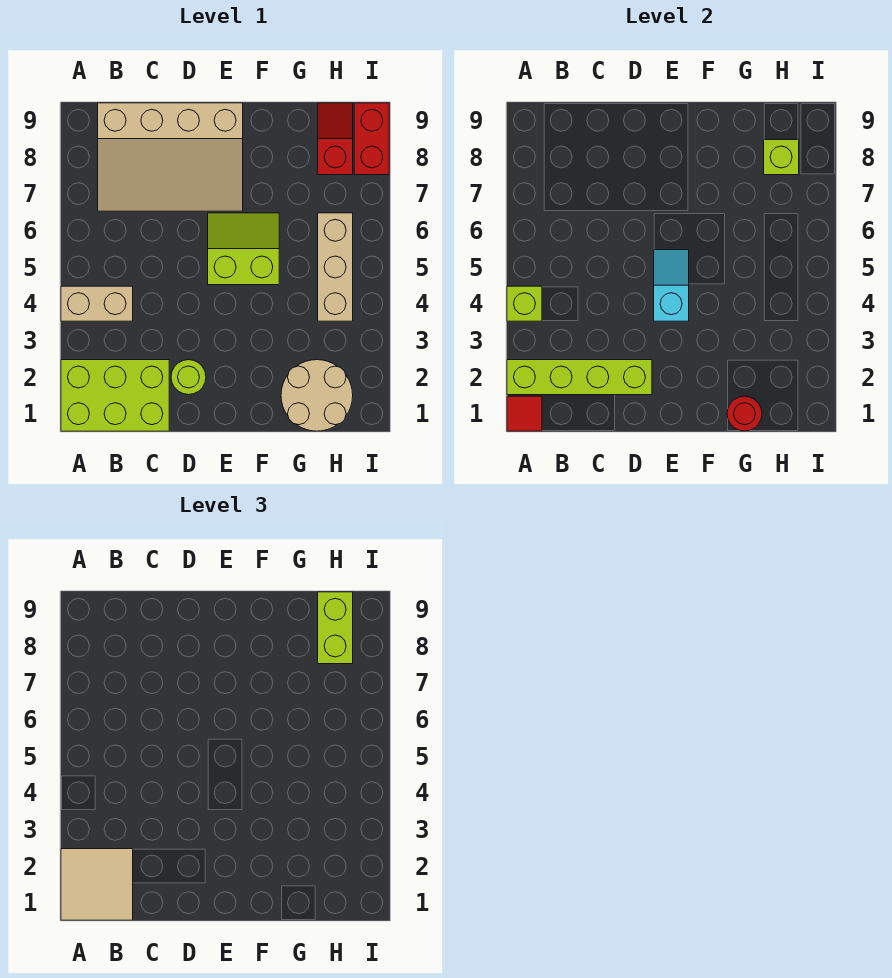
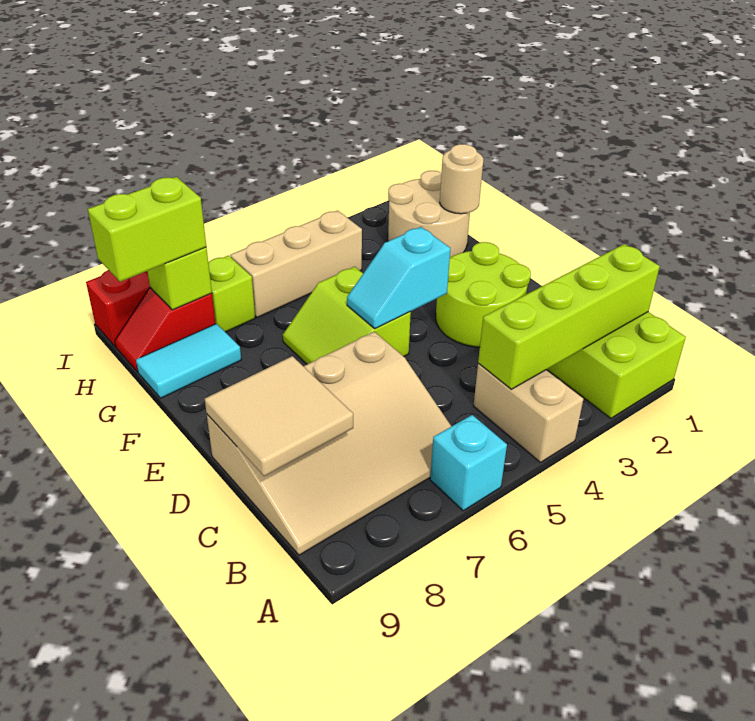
red tile A1 level 2 -> none
tan tile A1:B2 level 3 -> tan tile C8:D9 level 2
lime brick A2:D2 level 2 -> lime brick B1:B4 level 2
lime brick A4 level 2 -> lime brick H7 level 1
none -> cyan brick A6 level 1
tan slope B7:E9 level 1 top 9 -> tan slope B6:D9 level 1 top D
lime round brick D2 level 1 -> lime round brick D2:E3 level 1
red round brick G1 level 2 -> tan round brick G1 level 2
none -> cyan tile G8:G9 level 1

